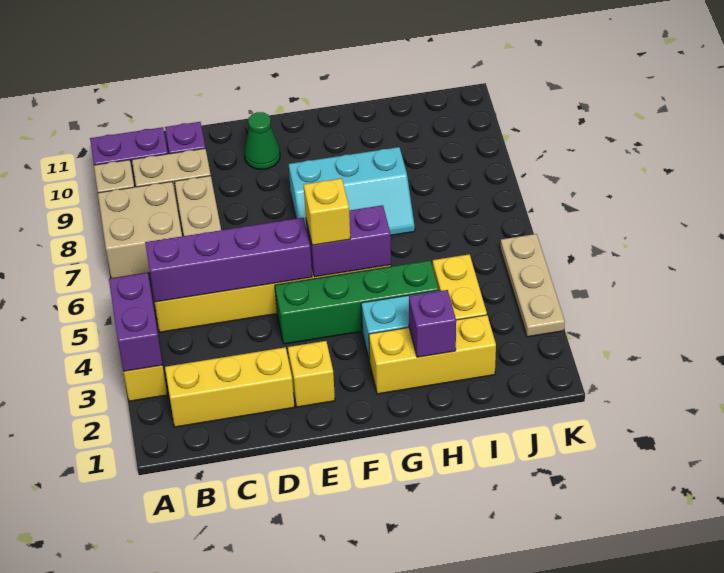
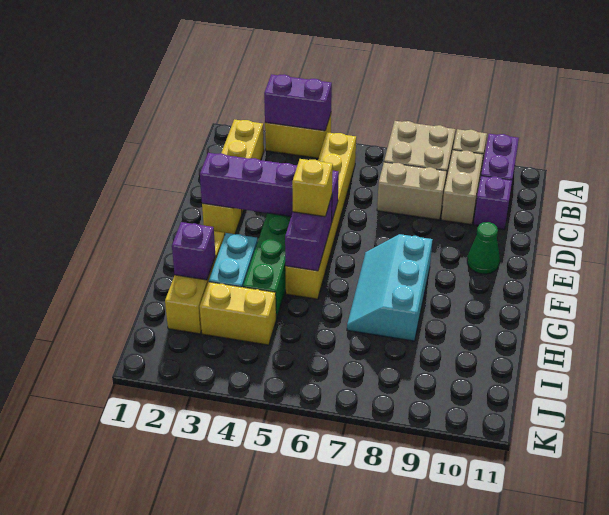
purple brick B5:E5 level 2 -> purple brick E2:E5 level 2
tan plate K3:K5 level 1 -> none

